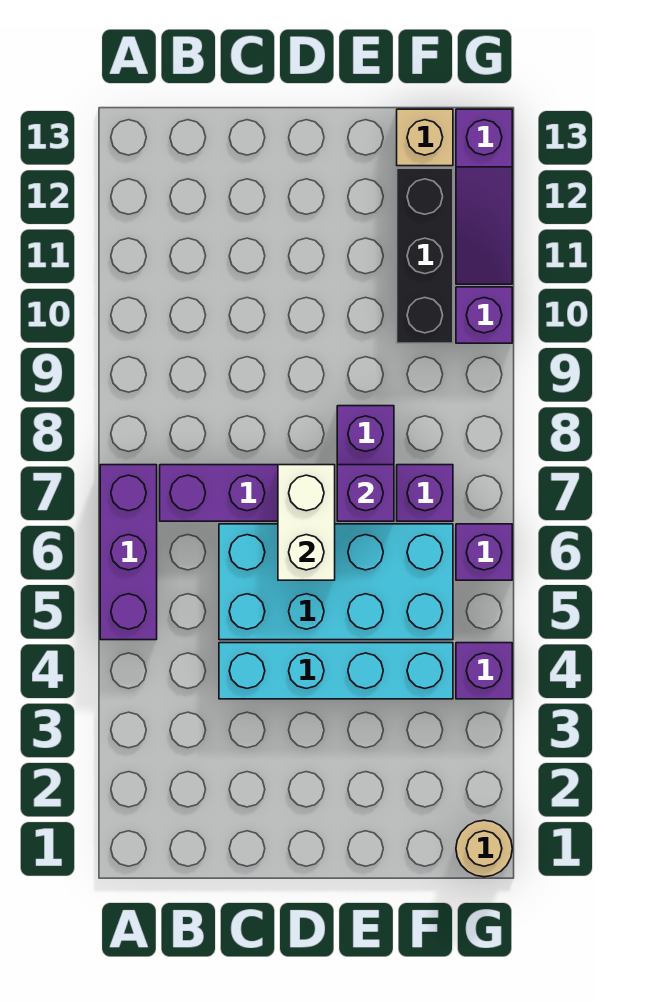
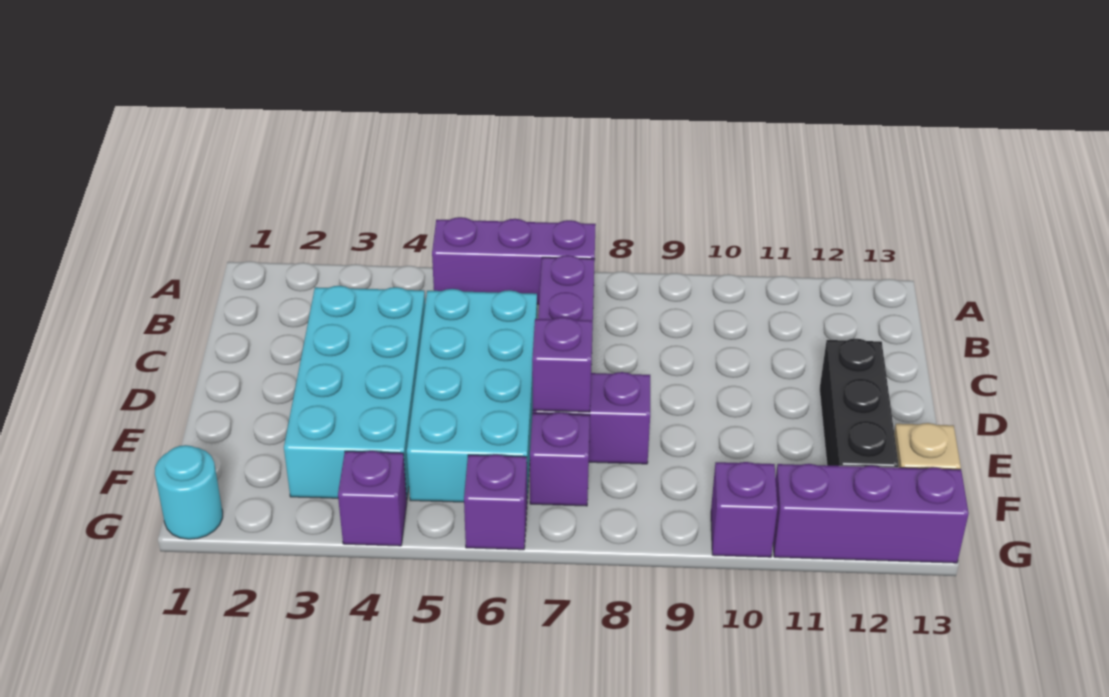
cyan brick C4:F4 level 1 -> cyan brick C3:F4 level 1
white brick D6:D7 level 2 -> none
black brick F10:F12 level 1 -> black brick D12:F12 level 1
tan round brick G1 level 1 -> cyan round brick G1 level 1
purple slope G11:G13 level 1 top 13 -> purple brick G11:G13 level 1

